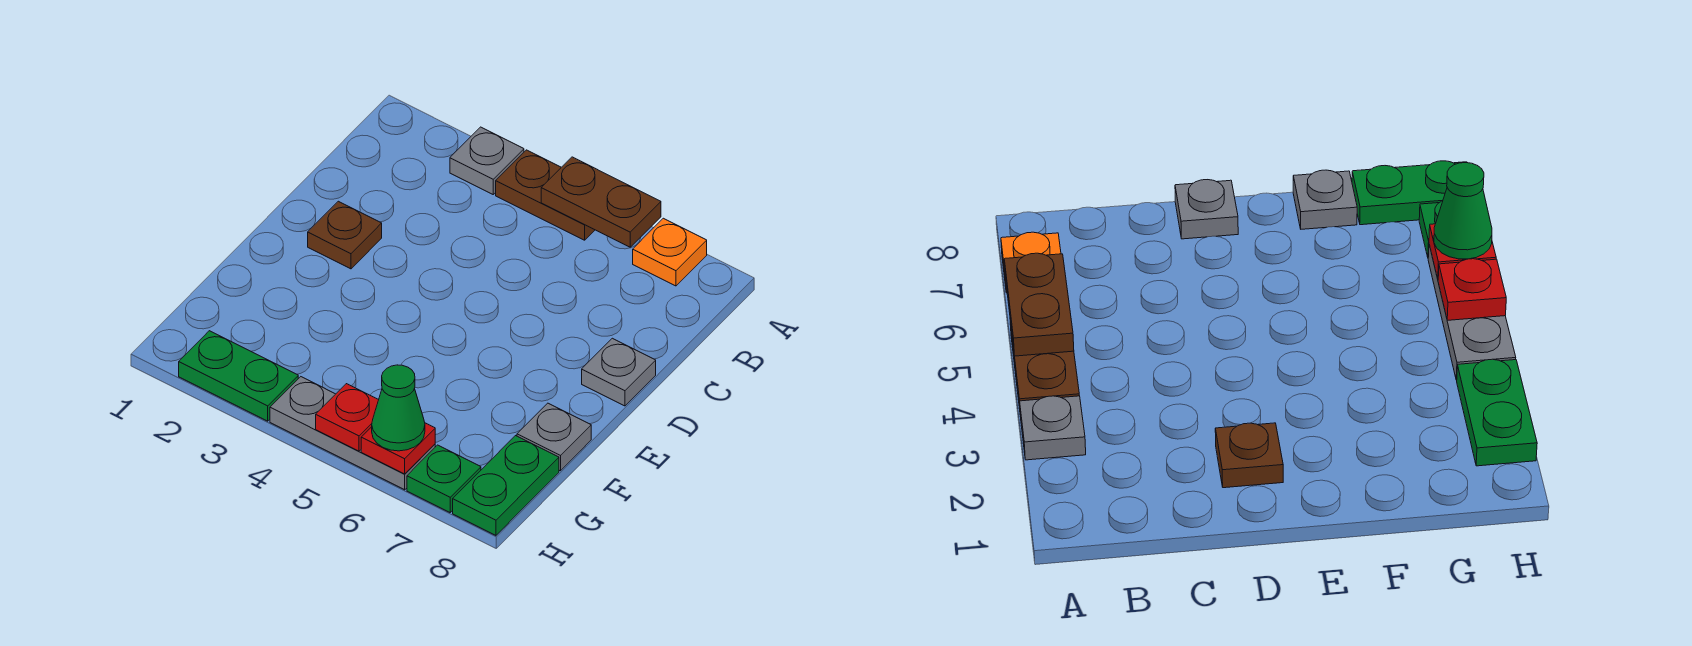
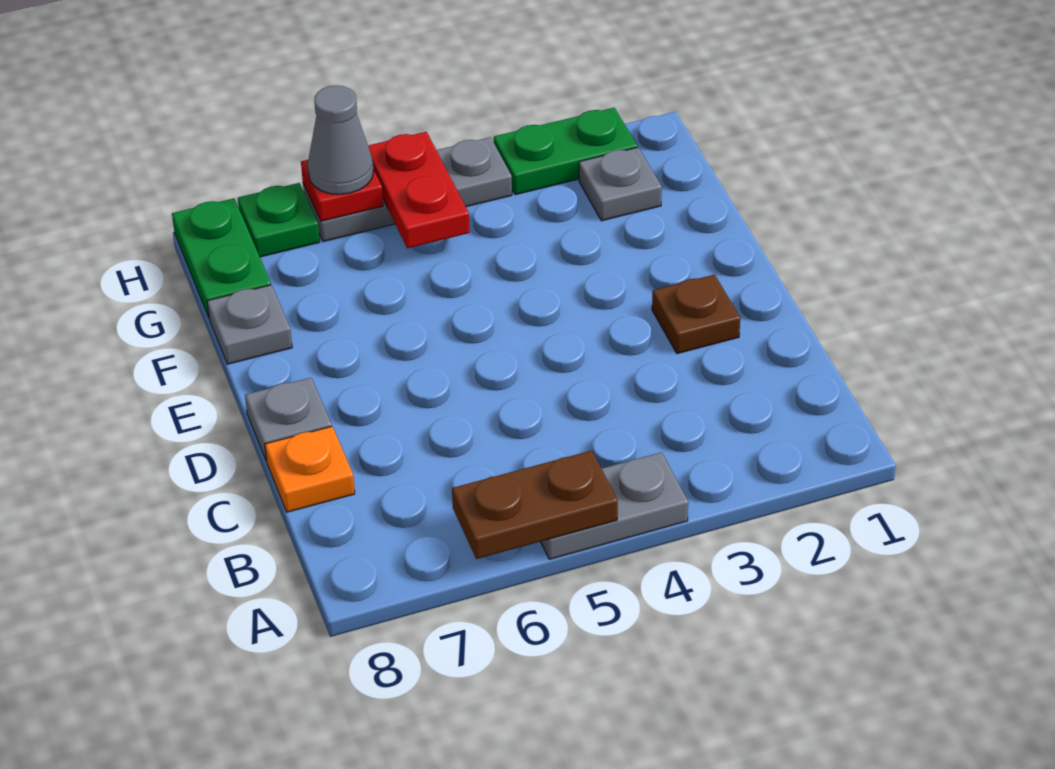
grey plate A3 level 1 -> grey plate G2 level 1
brown plate A4:A5 level 1 -> grey plate A4:A5 level 1
orange plate A7 level 1 -> orange plate C8 level 1
red plate H5 level 2 -> red plate G5:H5 level 2
green cone H6 level 3 -> grey cone H6 level 3

